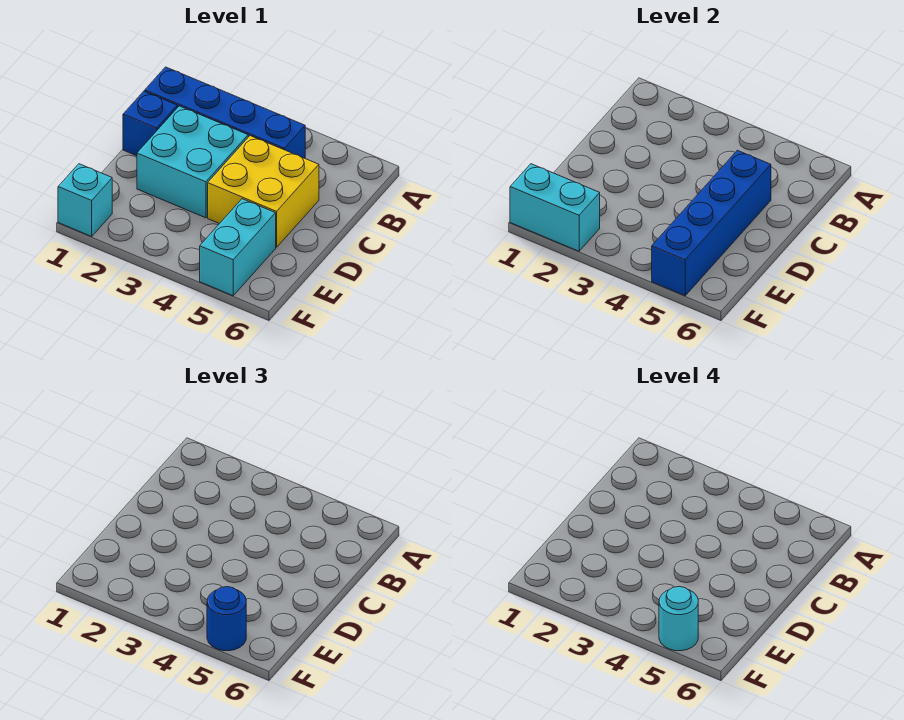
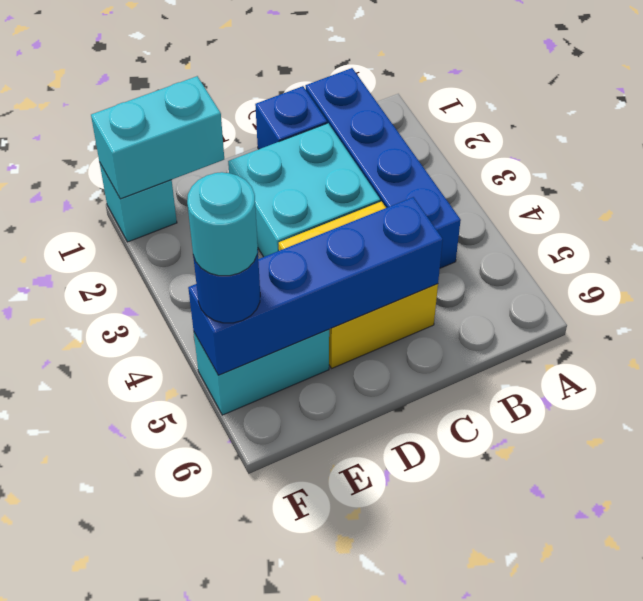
cyan brick F1:F2 level 2 -> cyan brick E1:F1 level 2

